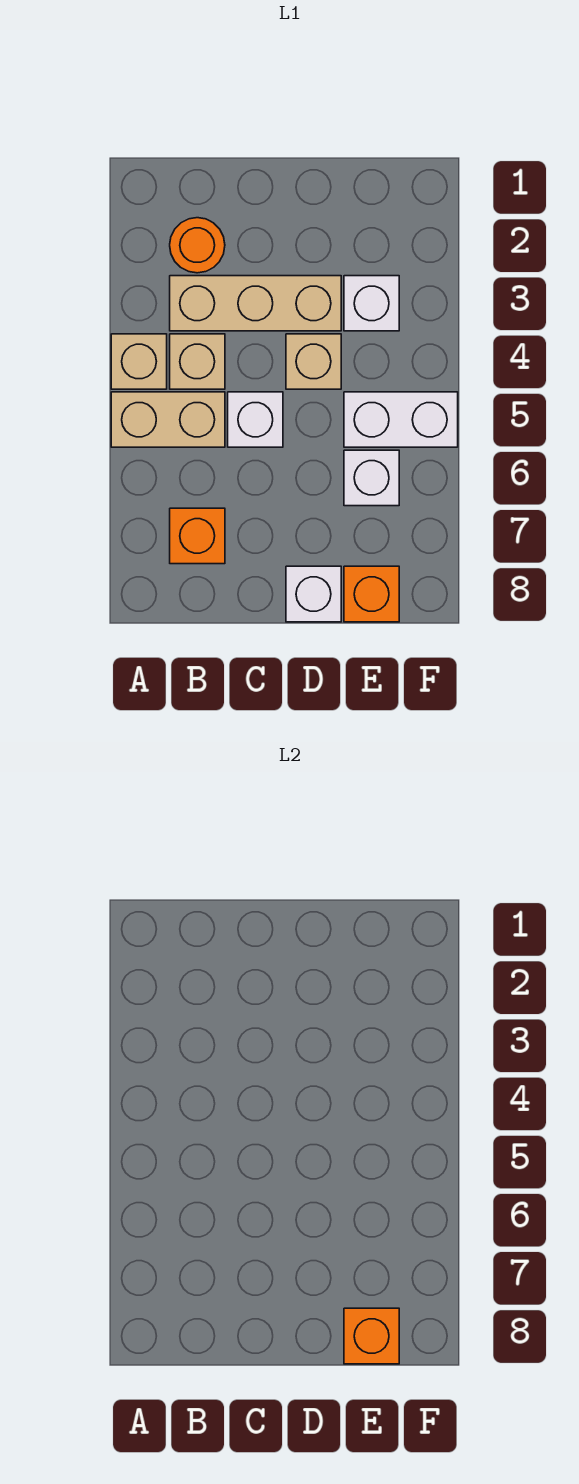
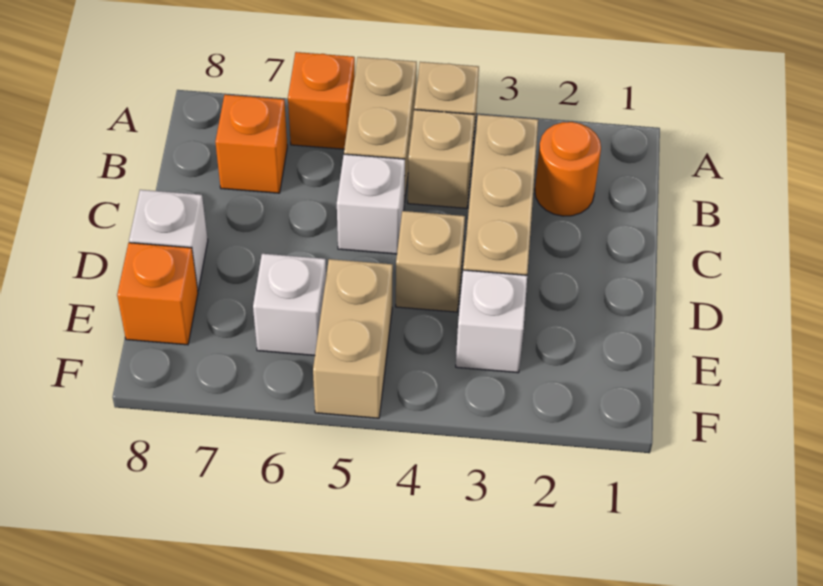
white brick E5:F5 level 1 -> tan brick E5:F5 level 1
orange brick E8 level 2 -> orange brick A6 level 1

